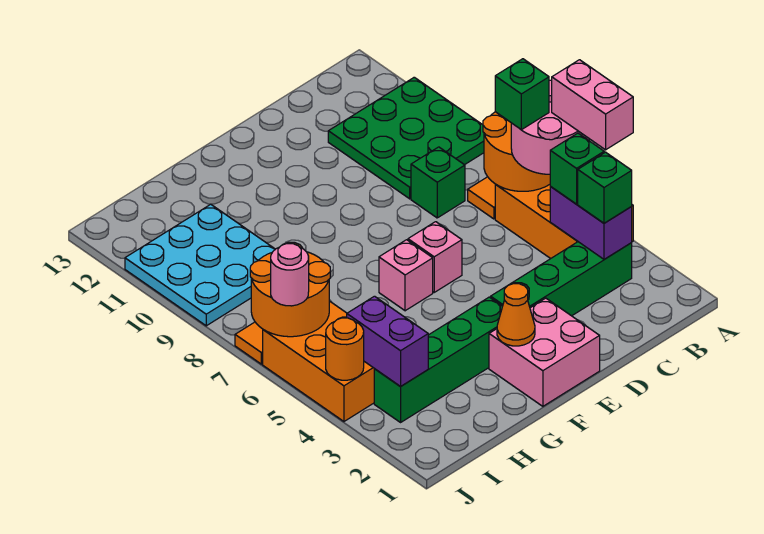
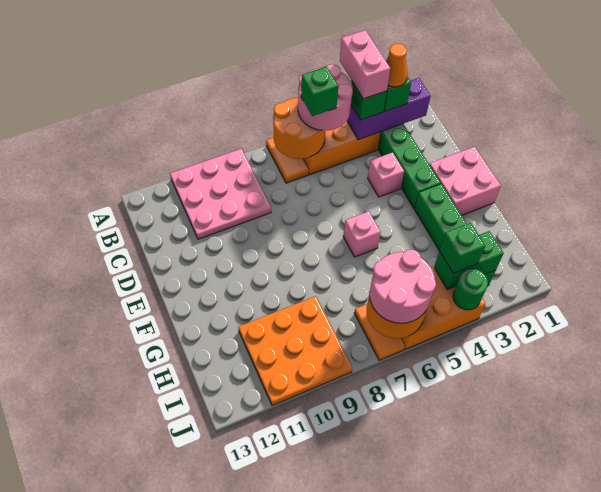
pink brick A4:A5 level 4 -> pink brick A4:B4 level 4
green plate A9:C11 level 1 -> pink plate A9:C11 level 1
purple brick B3:B4 level 2 -> purple brick B2:B4 level 2
green brick C8 level 1 -> green brick I4 level 3
pink brick E6 level 1 -> pink brick D4 level 1
orange cone F2 level 2 -> orange cone B3 level 4
cyan plate H9:J11 level 1 -> orange plate H9:J11 level 1
purple brick I3:I4 level 2 -> green brick I3:I4 level 2
orange round brick J4 level 2 -> green round brick J4 level 2
pink round brick J6 level 3 -> pink round brick I6:J7 level 3

